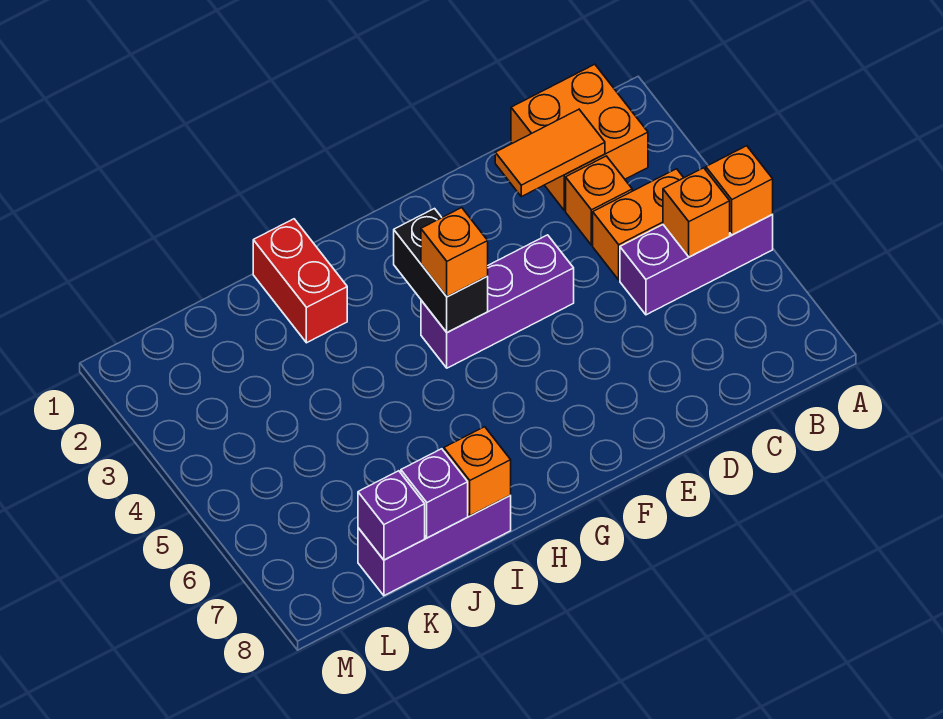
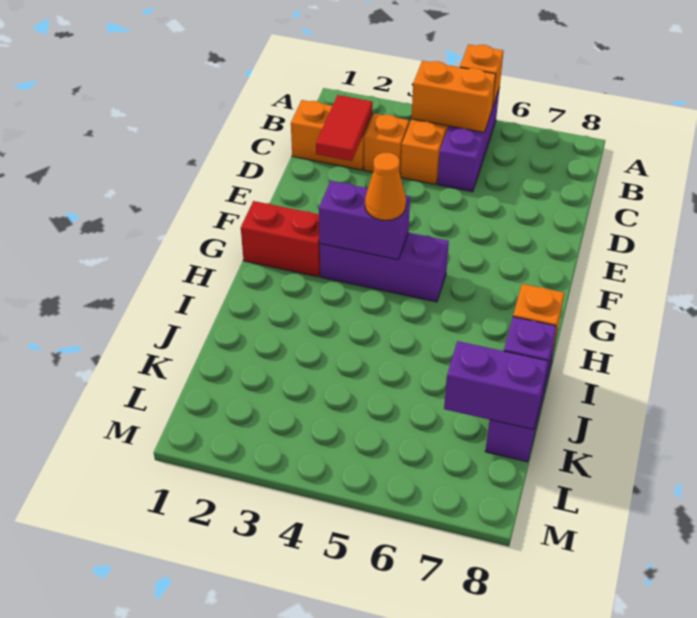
orange brick B1:C2 level 1 -> orange brick C1:C2 level 1
orange brick B5 level 2 -> orange brick B4:B5 level 2
orange tile C2:D2 level 2 -> red tile C2:D2 level 2
purple brick E4:G4 level 1 -> purple brick G3:G5 level 1
black brick G3:G4 level 2 -> purple brick G3:G4 level 2
orange brick G4 level 3 -> orange cone G4 level 3
red brick I1:I2 level 1 -> red brick G1:G2 level 1
purple brick K8 level 2 -> purple brick K7:K8 level 2

